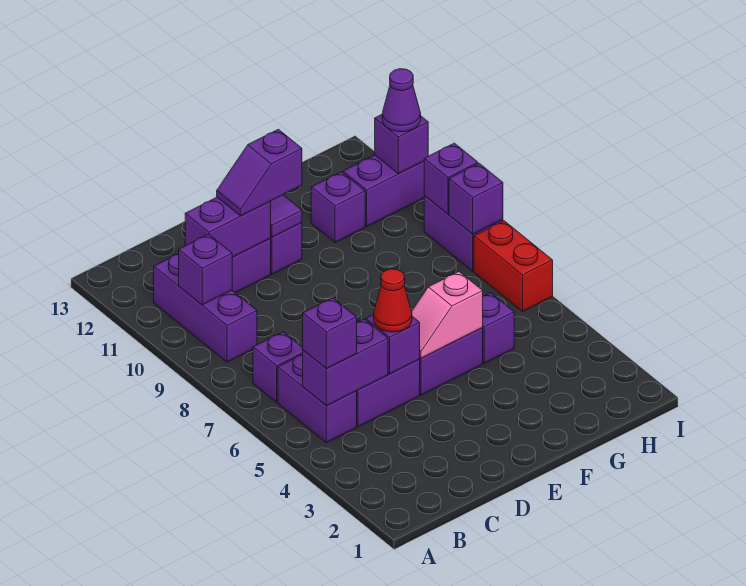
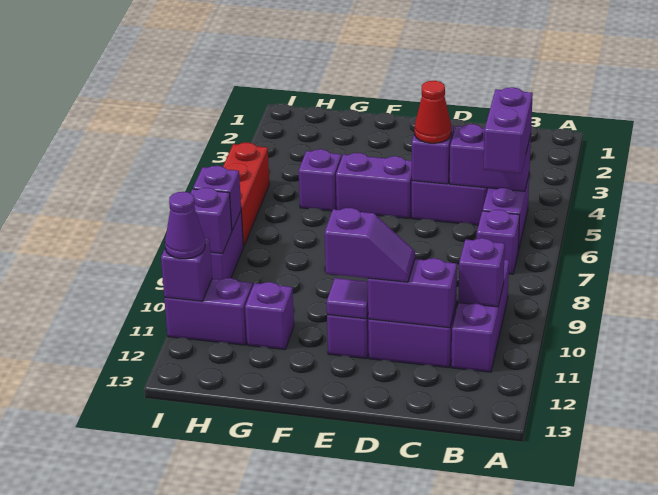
purple brick B5 level 3 -> purple brick B5:B6 level 3
pink slope E5:F5 level 2 top F -> none
red brick I6:I7 level 1 -> red brick I5:I7 level 1

